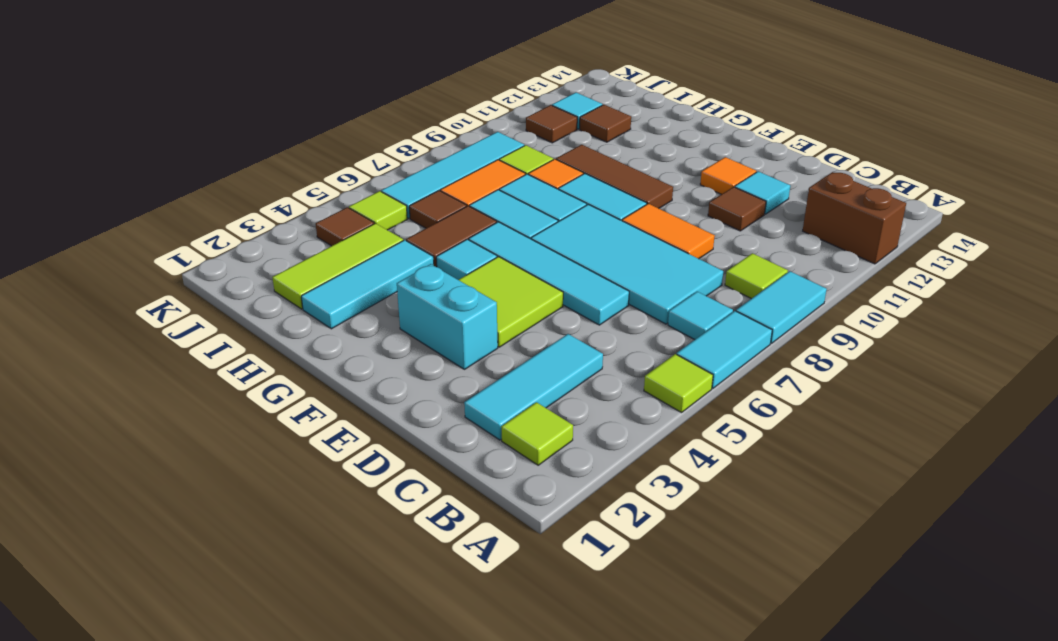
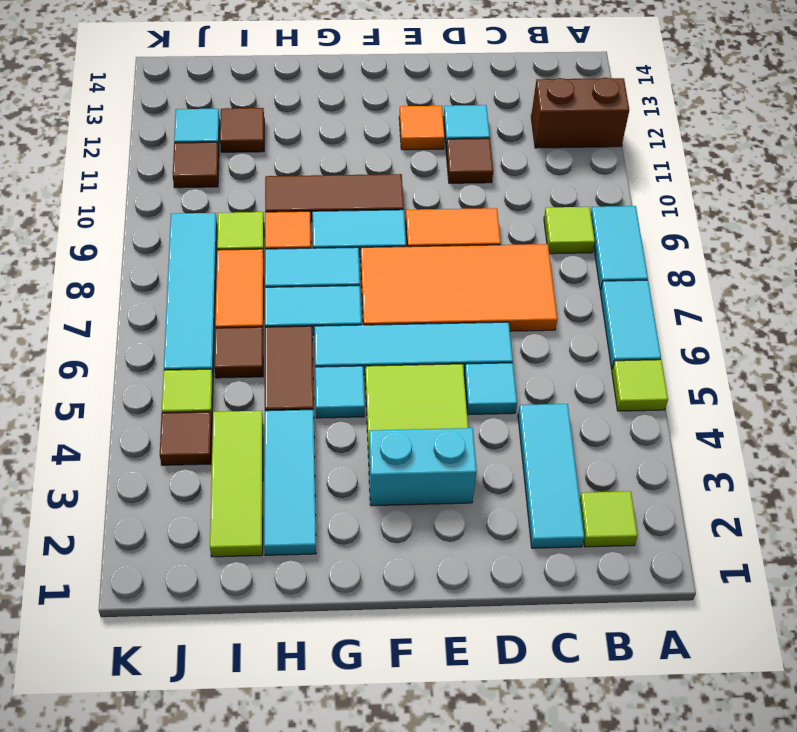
cyan tile B7 level 1 -> cyan tile D5 level 1
cyan tile C7:F8 level 1 -> orange tile C7:F8 level 1

